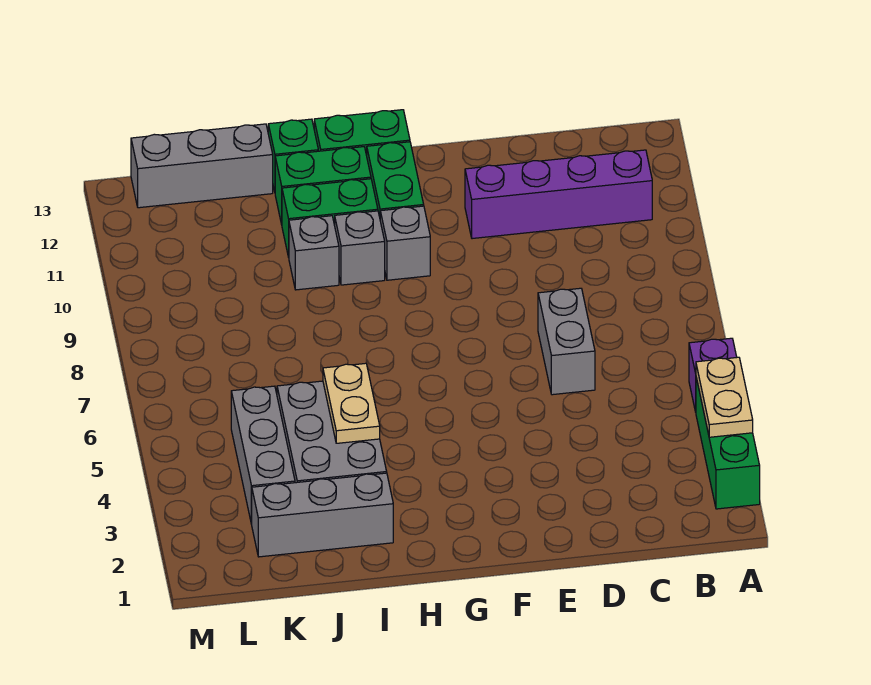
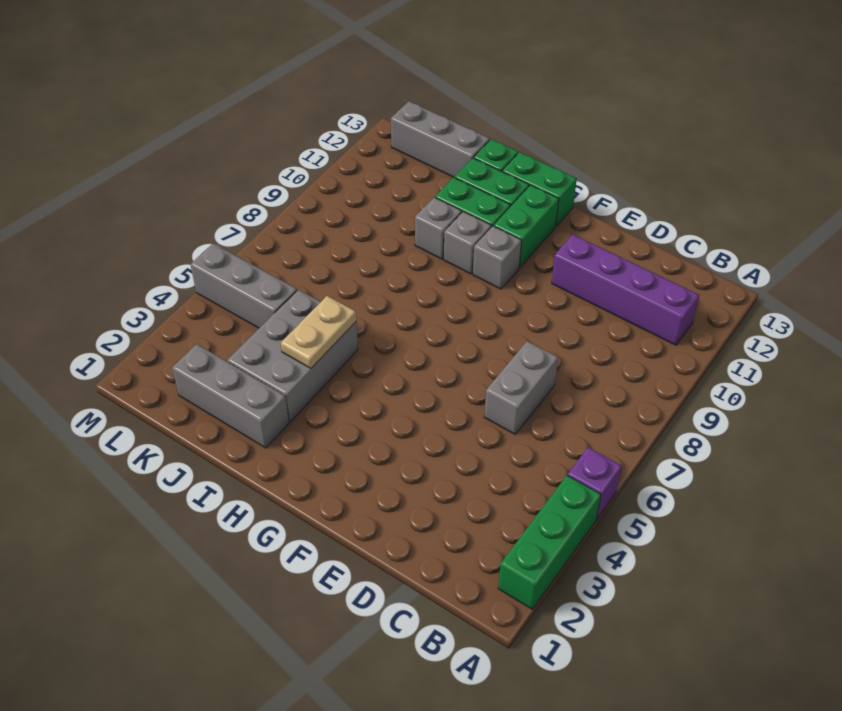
tan plate A3:A4 level 2 -> none
grey brick K3:K5 level 1 -> grey brick K5:M5 level 1

